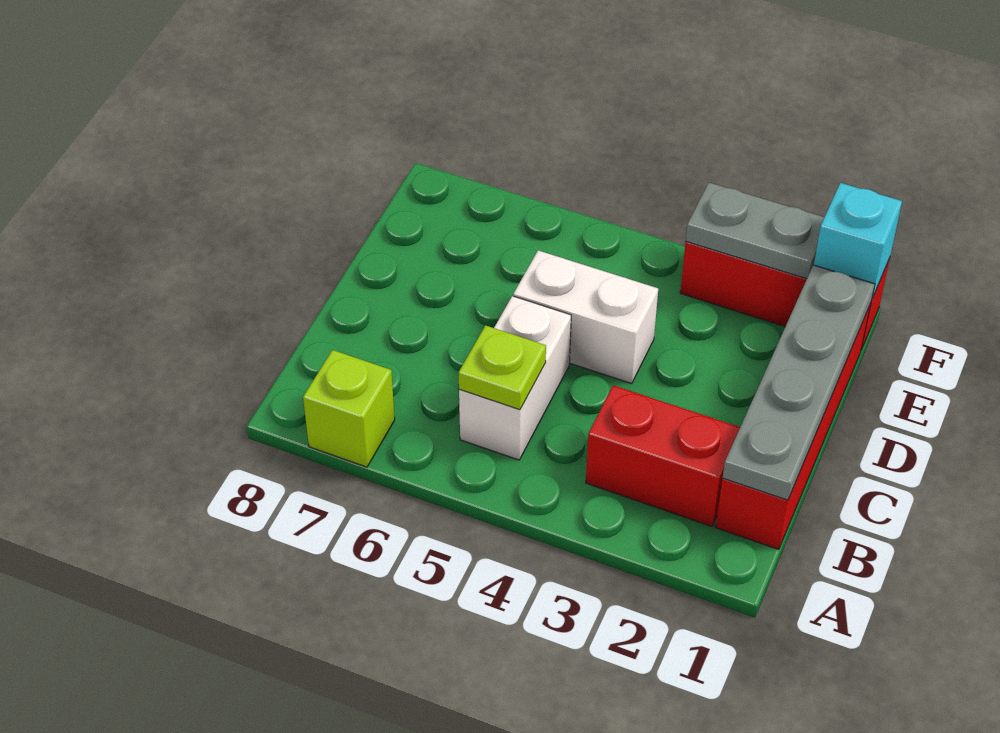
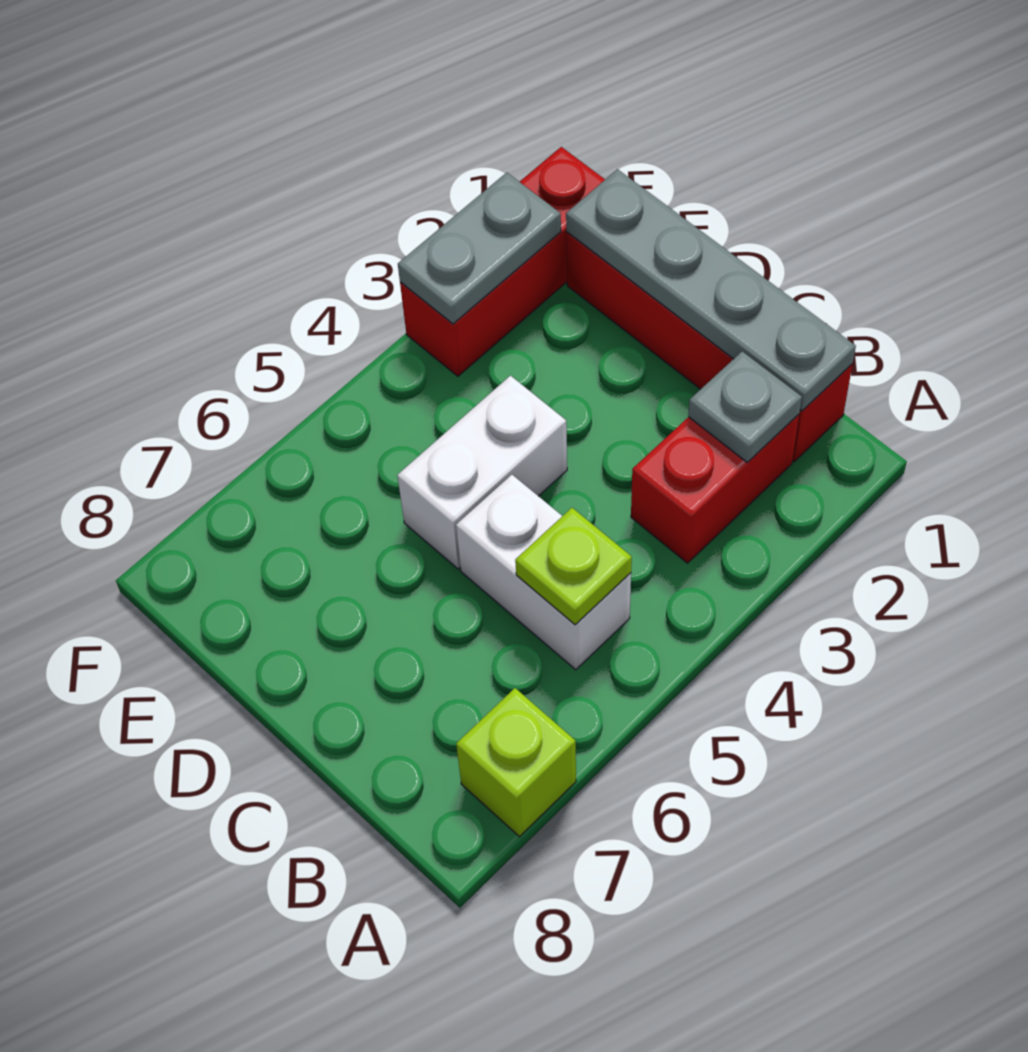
none -> grey plate B2 level 2
cyan brick F1 level 2 -> none

